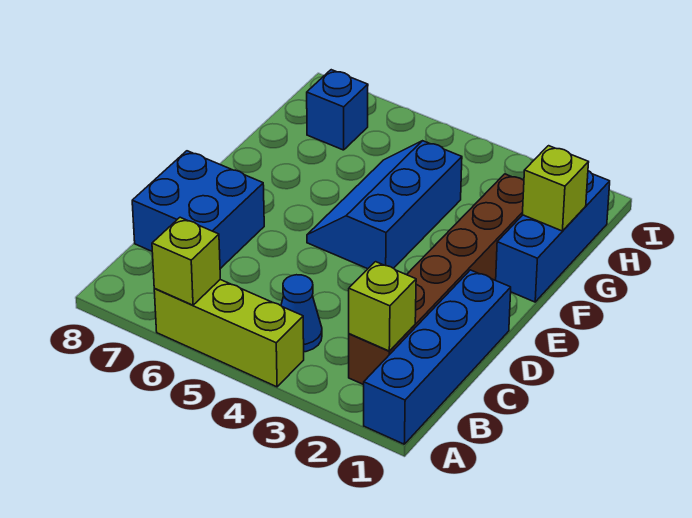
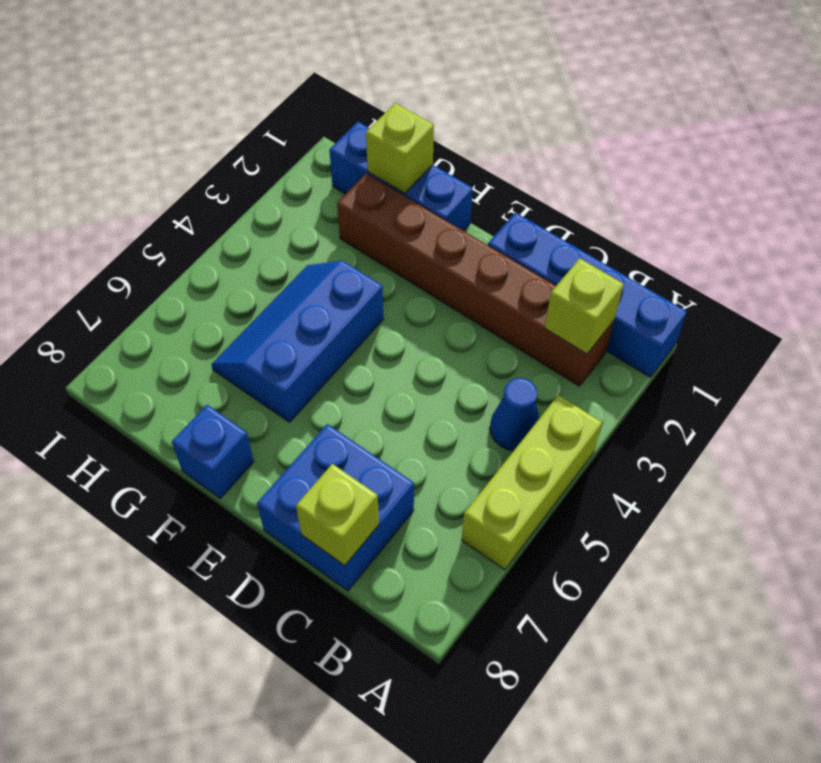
lime brick A6 level 2 -> lime brick C8 level 2
blue slope E4:G5 level 1 top 4 -> blue slope F4:G6 level 1 top F
blue brick H7 level 1 -> blue brick F8 level 1

